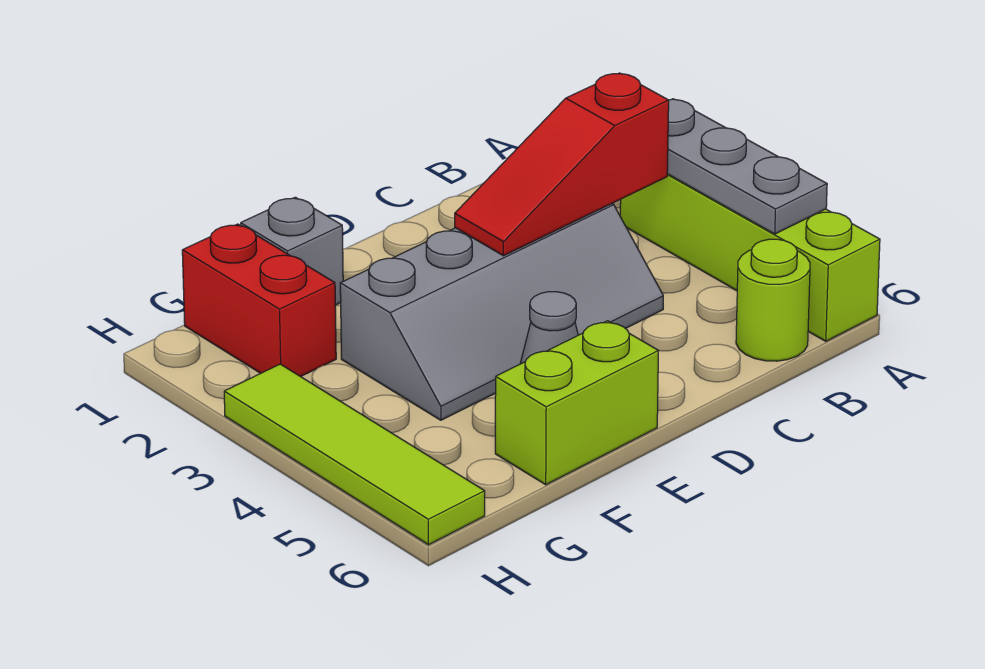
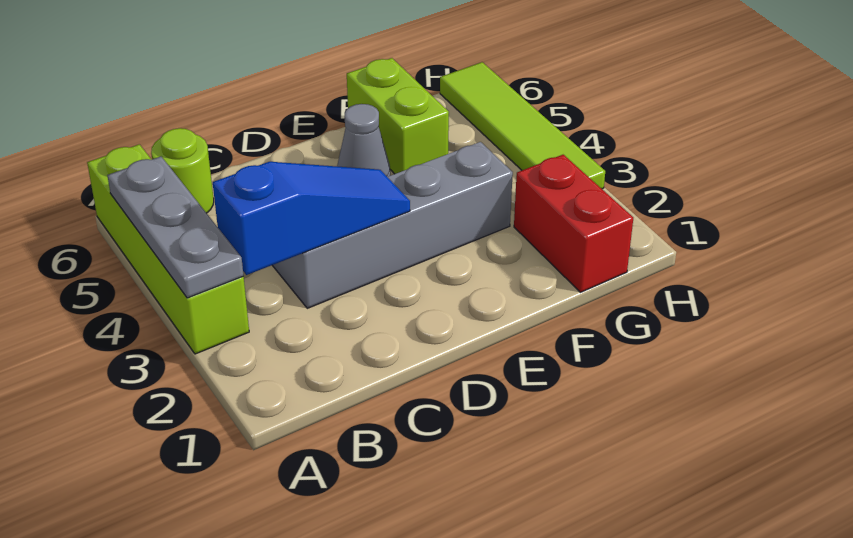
red slope B3:D3 level 2 top B -> blue slope B3:D3 level 2 top B
lime brick E6:F6 level 1 -> lime brick F5:F6 level 1
grey brick F1 level 1 -> none

